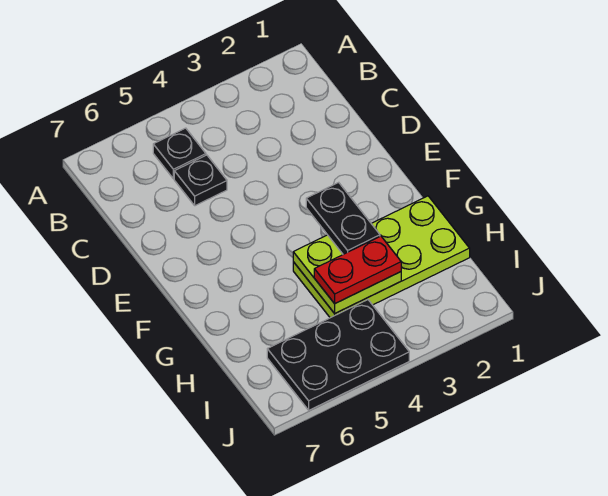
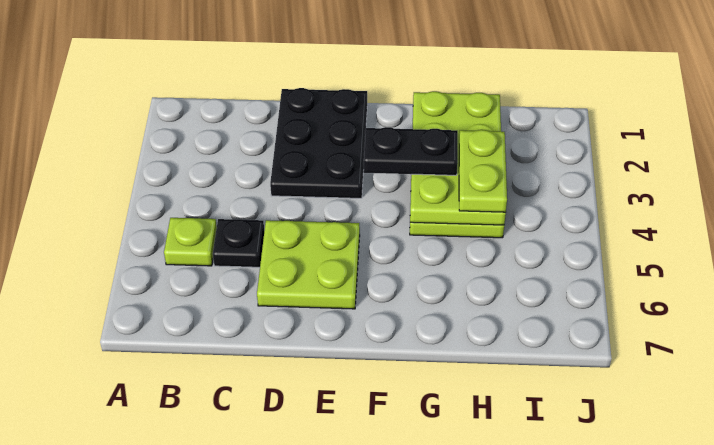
black plate B5 level 1 -> lime plate B5 level 1
none -> lime plate D5:E6 level 1
red plate H3:H4 level 3 -> lime plate H3:H4 level 3
black plate I4:J6 level 1 -> black plate D1:E3 level 1

